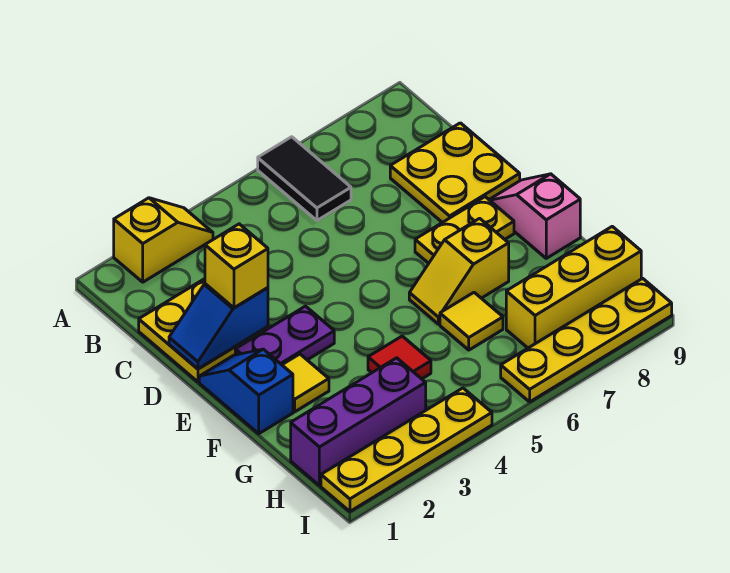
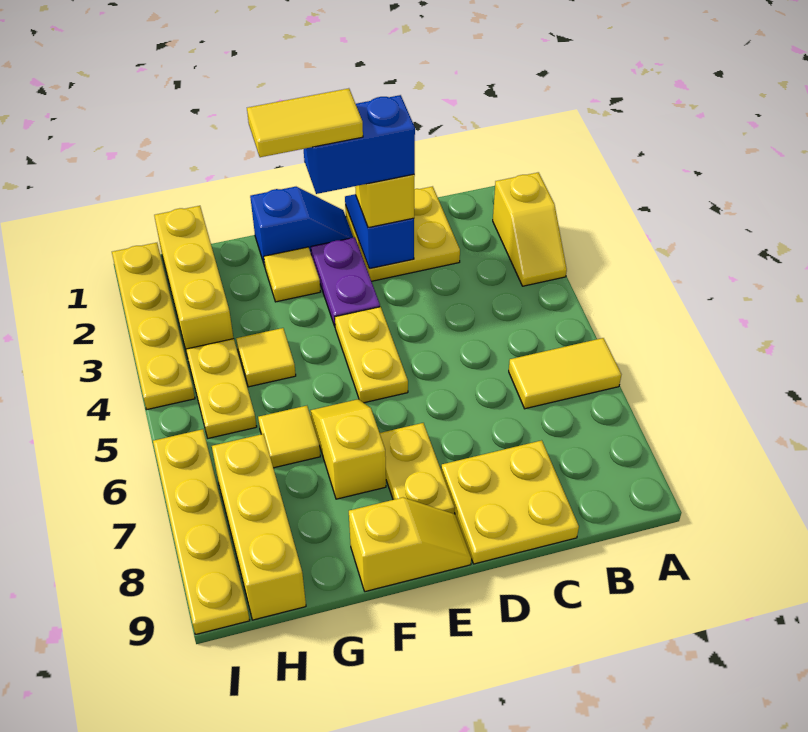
black tile A6:B6 level 1 -> yellow tile A6:B6 level 1
none -> blue brick D2:E2 level 4
none -> yellow tile E2:F2 level 5
none -> yellow plate E4:E5 level 1
pink slope E9:F9 level 1 top F -> yellow slope E9:F9 level 1 top F
red tile G4 level 1 -> yellow tile G4 level 1
purple brick H1:H3 level 1 -> yellow brick H1:H3 level 1
none -> yellow plate H4:H5 level 1

